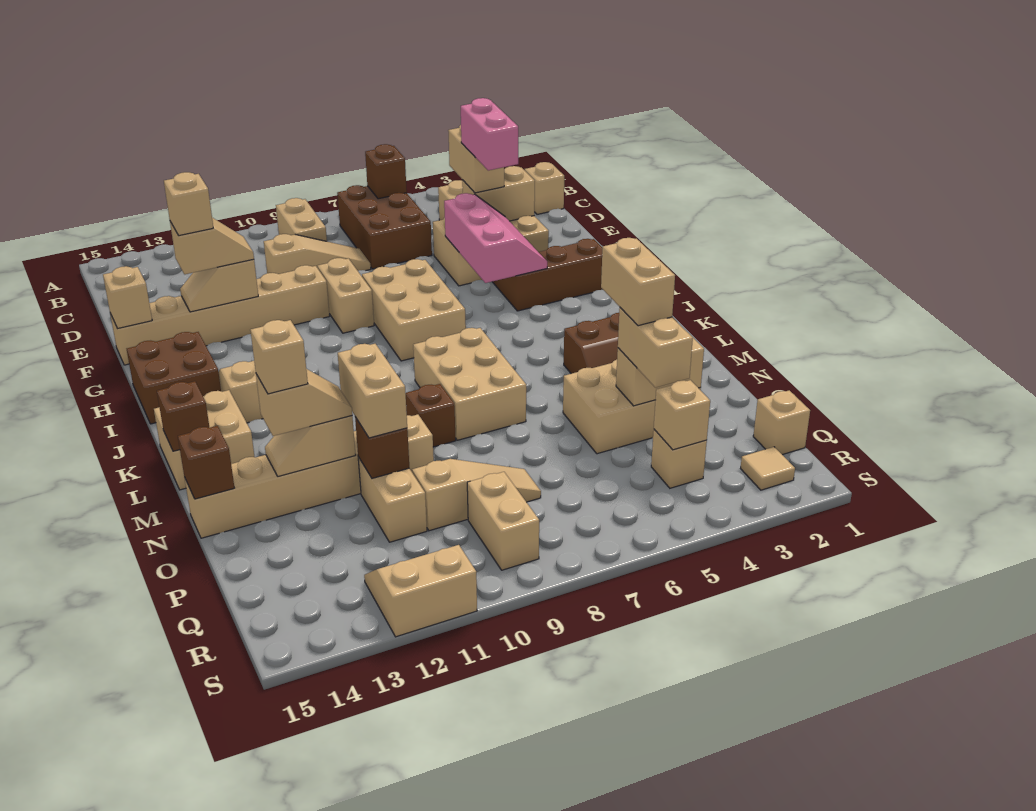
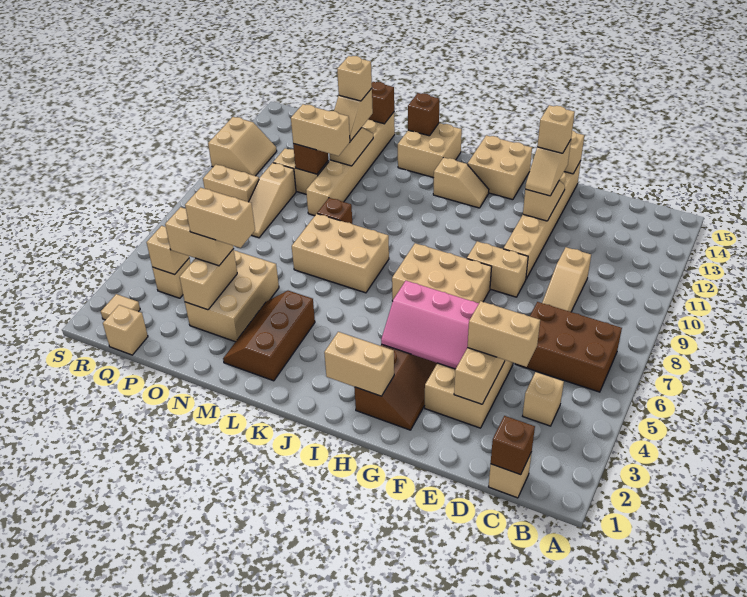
brown brick B6 level 2 -> brown brick C1 level 2
tan brick B9:C9 level 1 -> tan brick H2:I2 level 2
pink brick E4:F4 level 4 -> none
brown brick H14:I15 level 1 -> tan brick H14:I15 level 1

